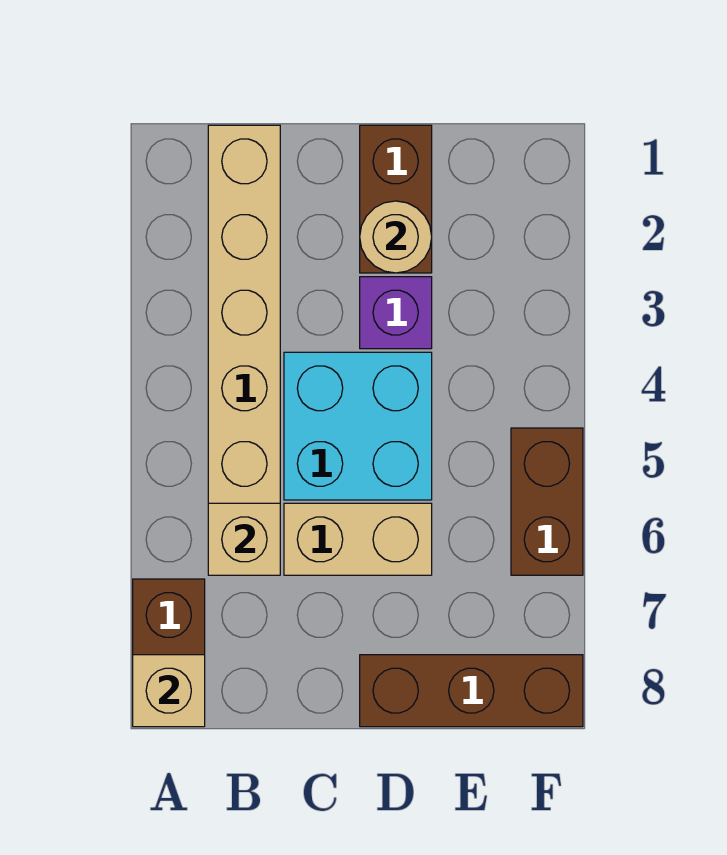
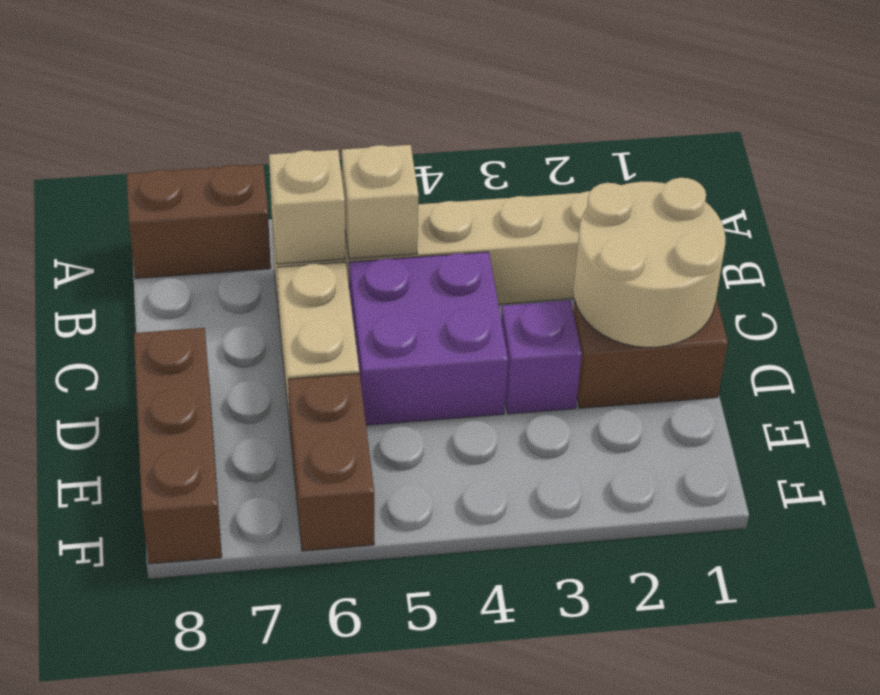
tan brick A8 level 2 -> tan brick B5 level 2
cyan brick C4:D5 level 1 -> purple brick C4:D5 level 1
tan round brick D2 level 2 -> tan round brick C1:D2 level 2
brown brick F5:F6 level 1 -> brown brick E6:F6 level 1

